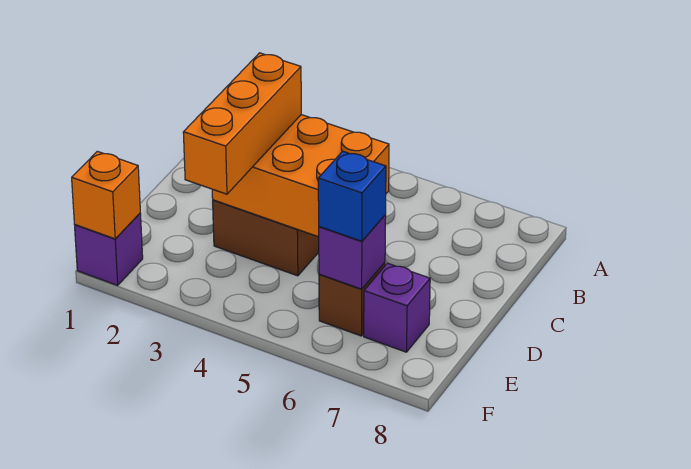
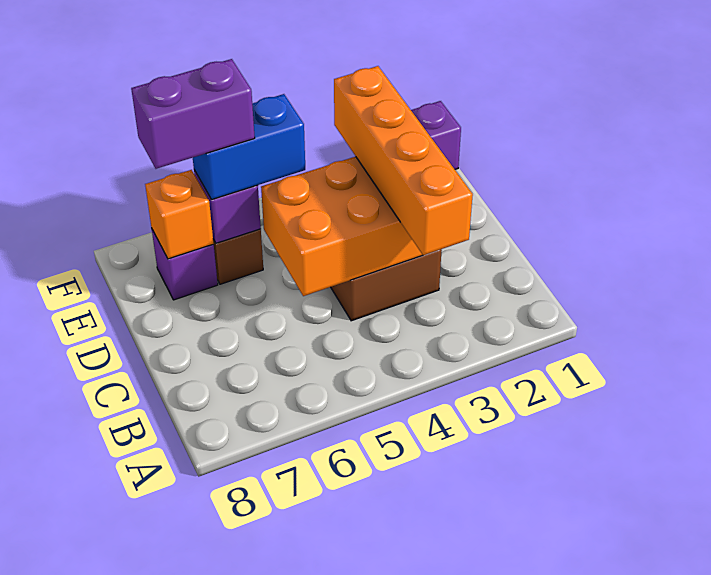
orange brick C3:E3 level 3 -> orange brick B3:E3 level 3
blue brick E6 level 3 -> blue brick E5:E6 level 3
none -> purple brick E6:E7 level 4
orange brick F1 level 2 -> orange brick E7 level 2

